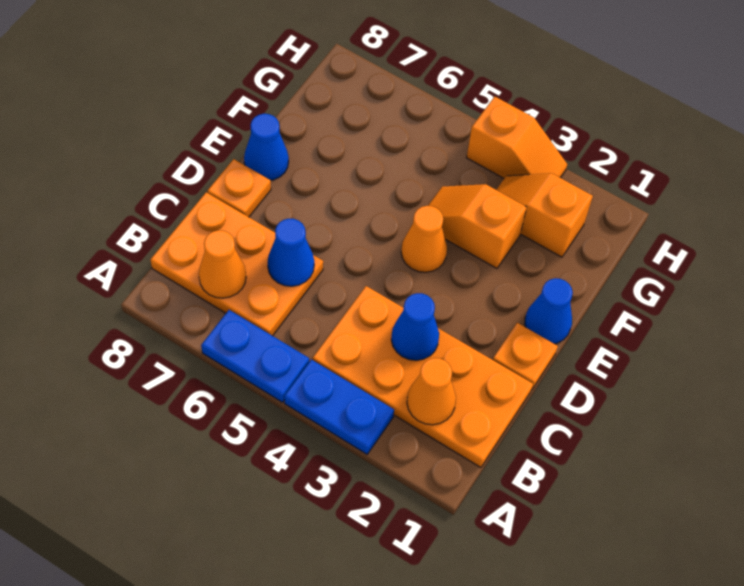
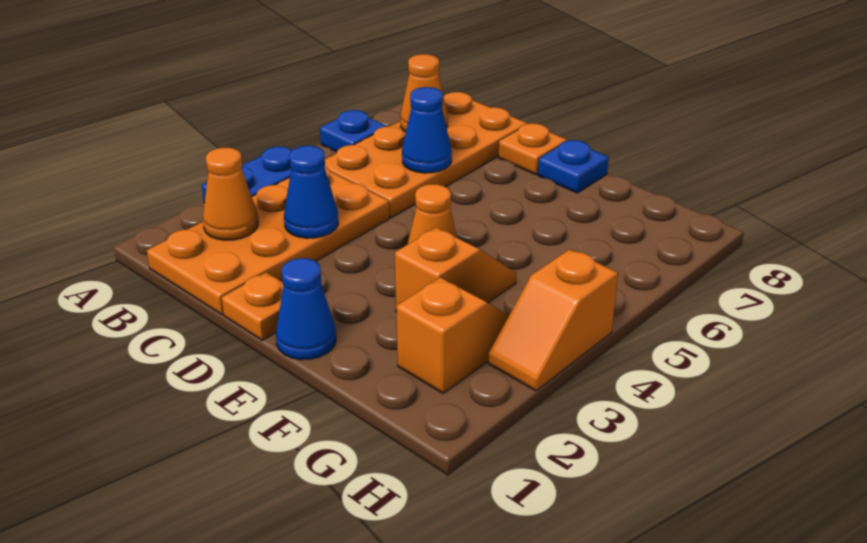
blue plate A5:A6 level 1 -> blue plate A6 level 1
orange plate B6:C8 level 1 -> orange plate B5:C8 level 1
blue cone E8 level 1 -> blue plate E8 level 1

